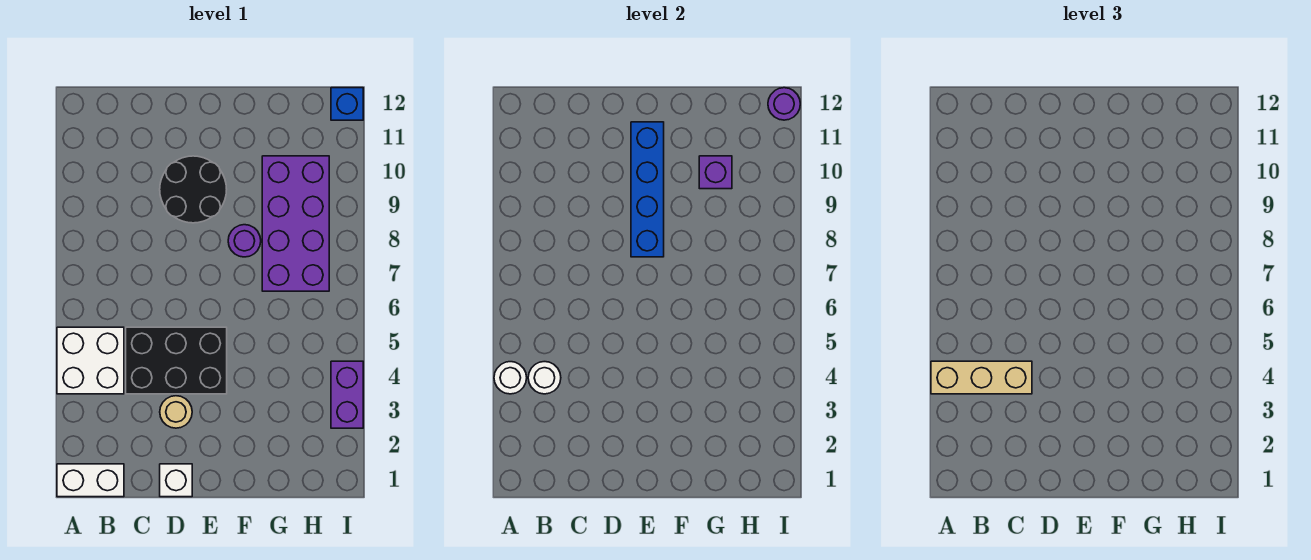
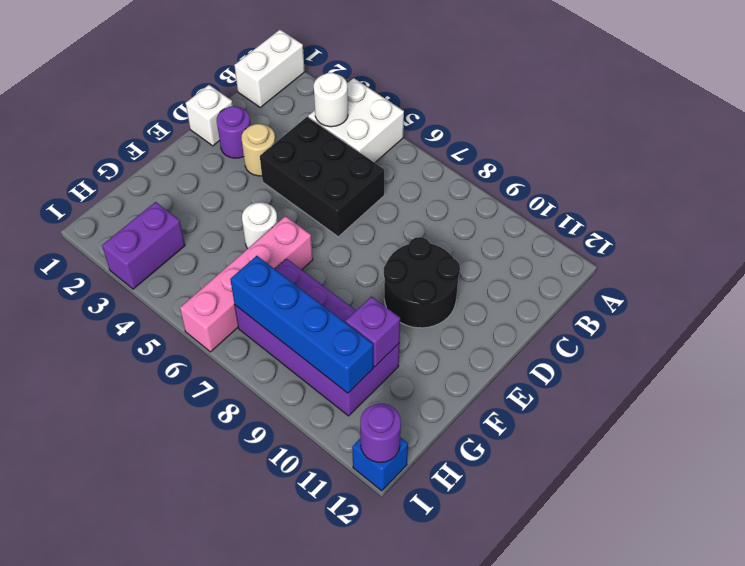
white round brick A4 level 2 -> white round brick F5 level 1
tan brick A4:C4 level 3 -> none
black brick C4:E5 level 1 -> black brick C4:D6 level 1
blue brick E8:E11 level 2 -> blue brick H7:H10 level 2
none -> pink brick F6:I6 level 1
purple round brick F8 level 1 -> purple round brick D2 level 1
purple brick I3:I4 level 1 -> purple brick H3:I3 level 1

